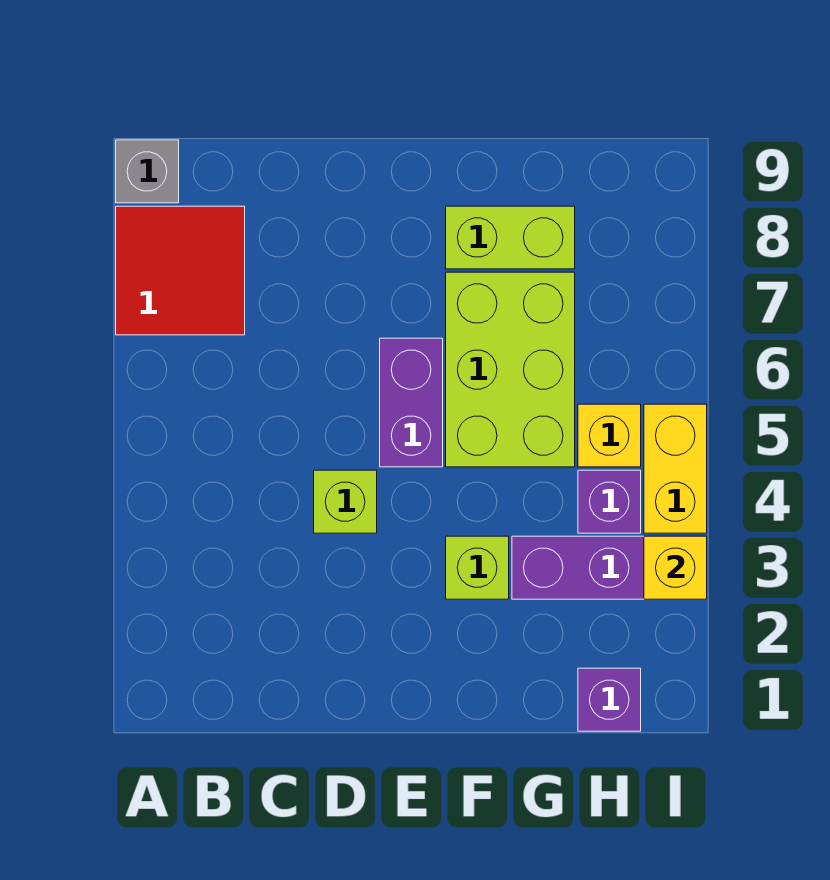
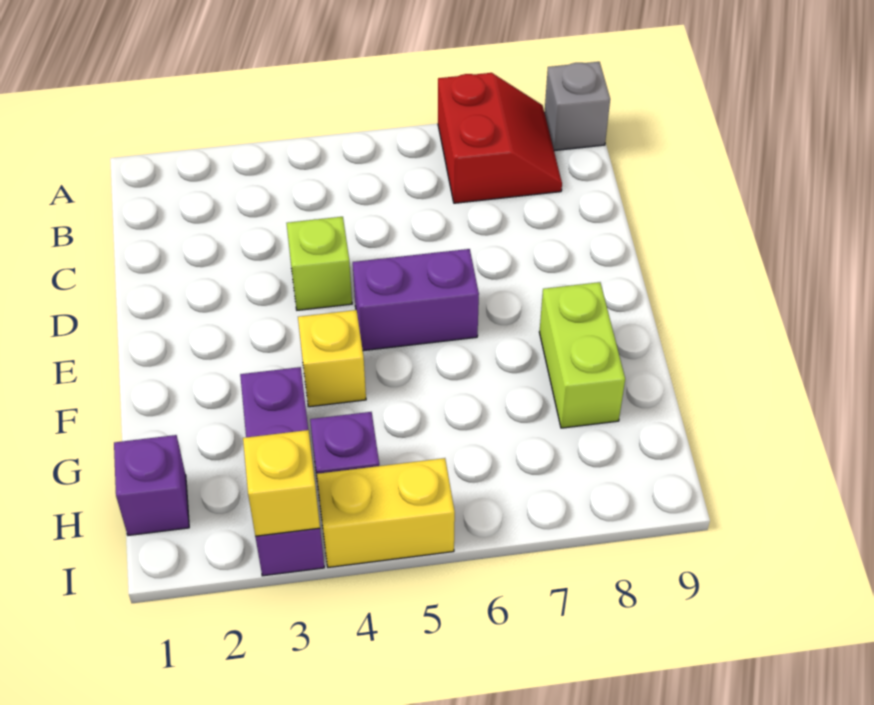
red tile A7:B8 level 1 -> red slope A7:B8 level 1 top 7
lime brick F3 level 1 -> none
lime brick F5:G7 level 1 -> none
yellow brick H5 level 1 -> yellow brick F4 level 1

